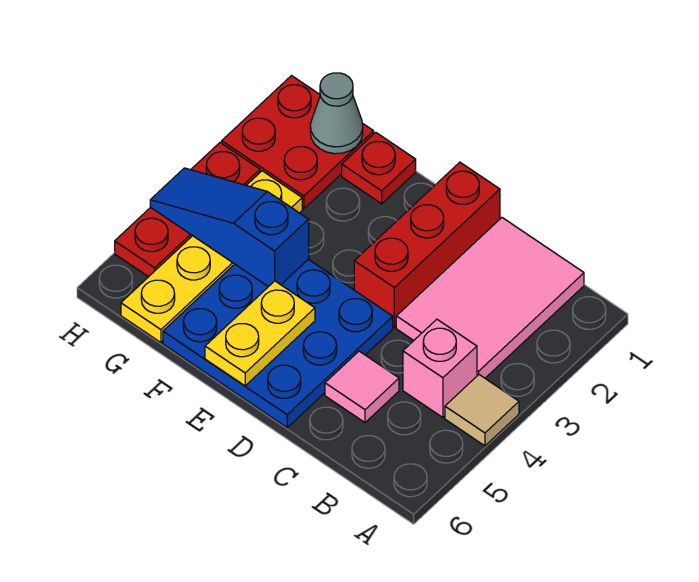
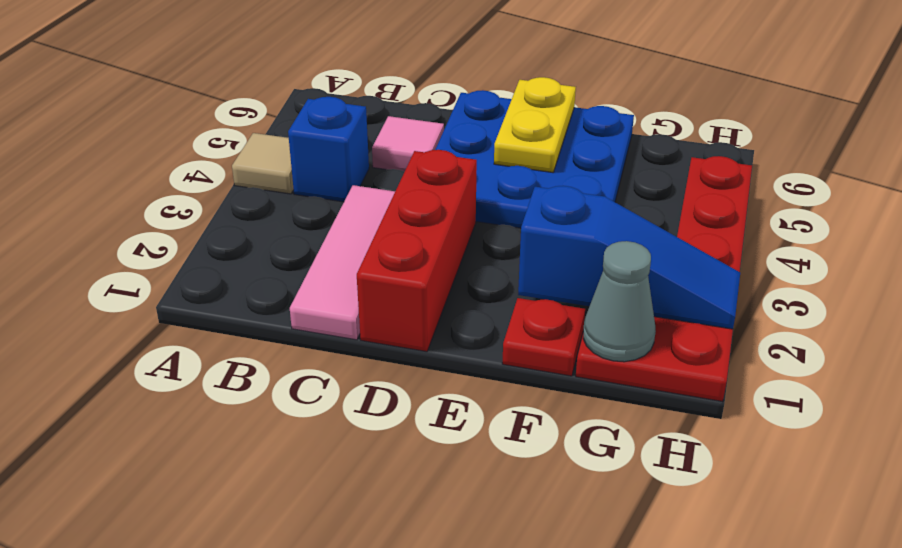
pink tile B1:C3 level 1 -> pink tile C1:C3 level 1
pink brick B4 level 1 -> blue brick B4 level 1
blue slope F4:H4 level 2 top F -> blue slope F2:H2 level 2 top F
yellow plate G3:G6 level 1 -> none

